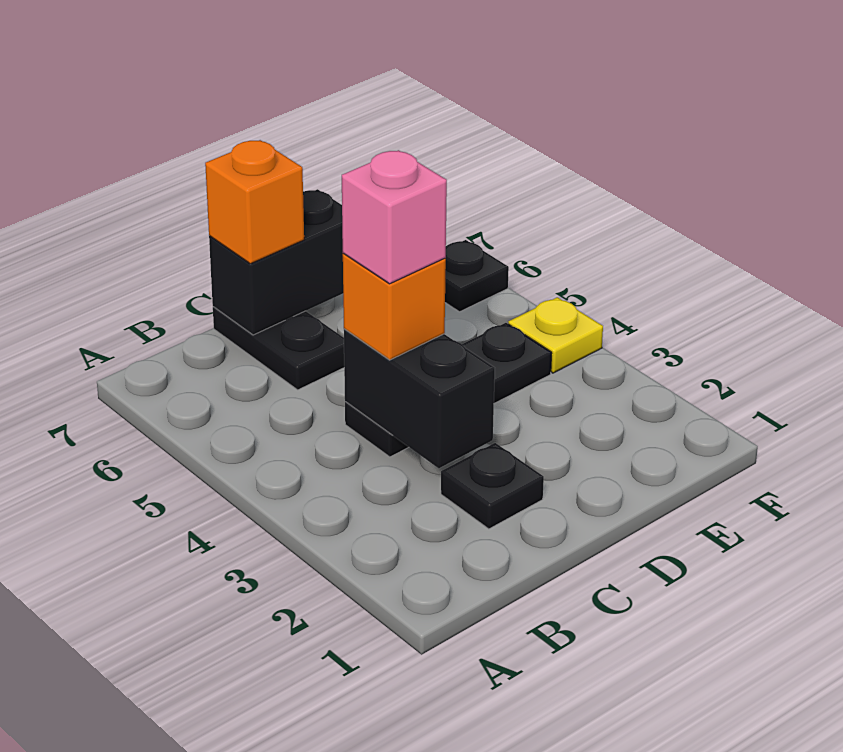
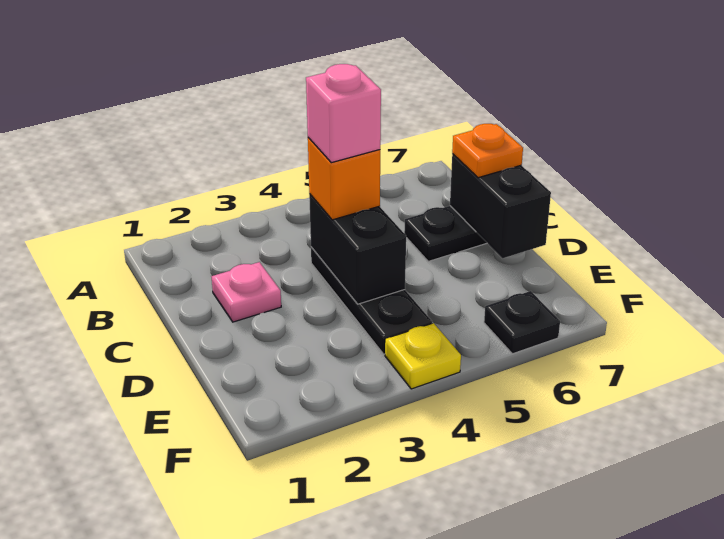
black plate C2 level 1 -> pink plate C2 level 1
black brick C3:C4 level 2 -> black brick C4:D4 level 2
orange brick C7 level 3 -> orange plate C7 level 3

